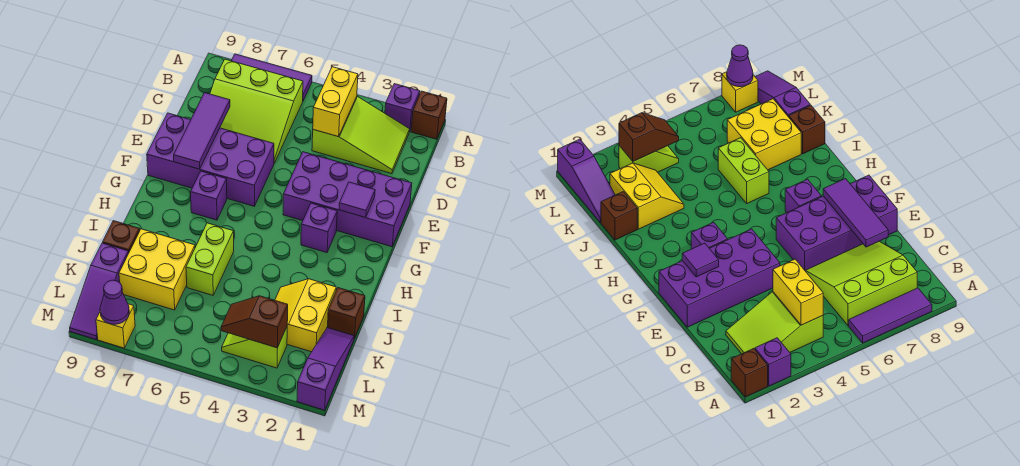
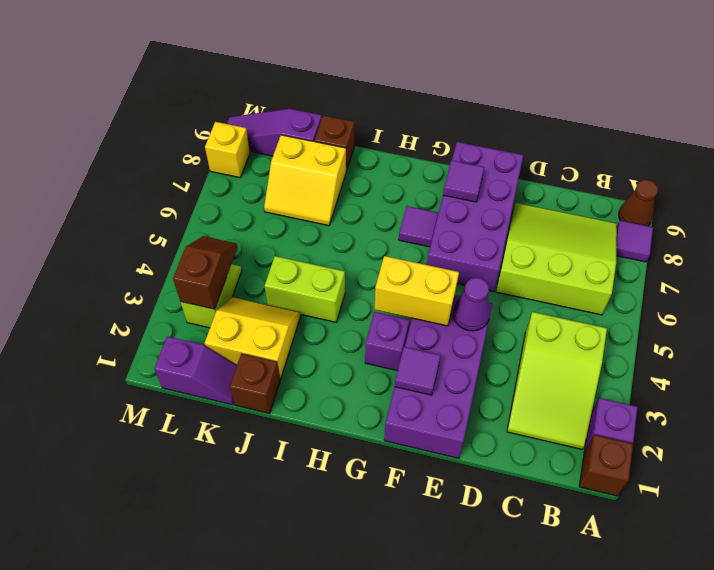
purple tile A6:A8 level 1 -> purple tile A8 level 1
none -> brown cone A9 level 1
yellow brick B4:C4 level 2 -> yellow brick F4:G4 level 2
lime slope B6:D8 level 1 top B -> lime slope B6:D8 level 1 top 6
purple tile D8:F8 level 2 -> purple tile F8 level 2
purple brick G7 level 1 -> purple tile G7 level 1
lime brick I6:J6 level 1 -> lime brick I4:J4 level 1
yellow brick J7:K8 level 1 -> yellow slope J7:K8 level 1 top 8
purple slope K1:M1 level 1 top M -> purple slope K1:L1 level 1 top L
purple cone M8 level 2 -> purple cone E4 level 2

